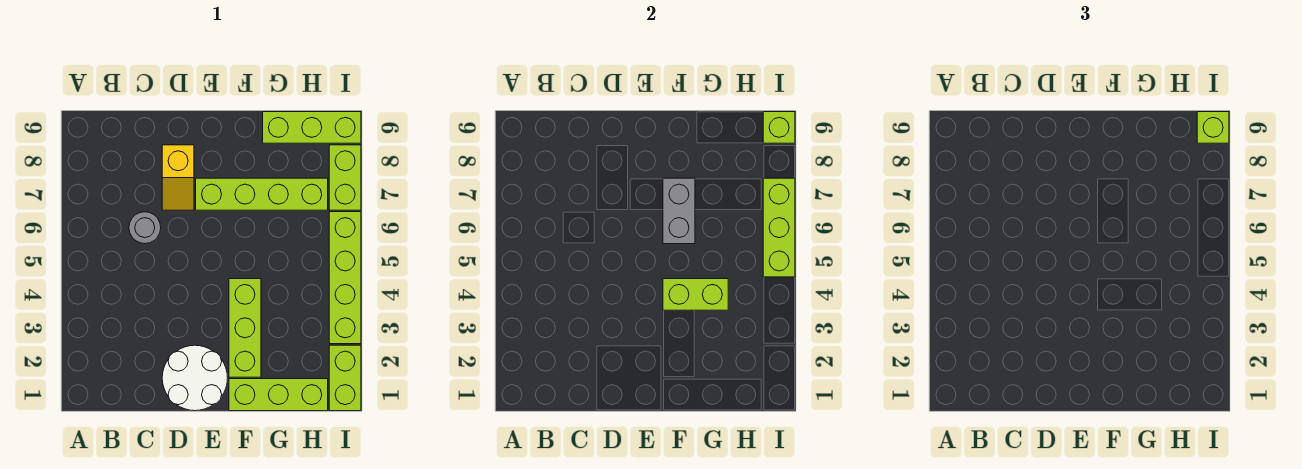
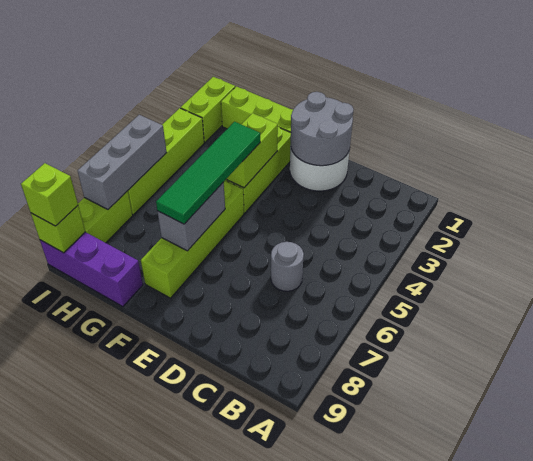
none -> grey round brick D1:E2 level 2
yellow slope D7:D8 level 1 top 8 -> none
lime brick E7:H7 level 1 -> lime brick F5:F8 level 1
lime brick F4:G4 level 2 -> lime brick F3:F4 level 2
none -> green tile F4:F7 level 3
lime brick G9:I9 level 1 -> purple brick G9:I9 level 1
lime brick I5:I7 level 2 -> grey brick I5:I7 level 2

